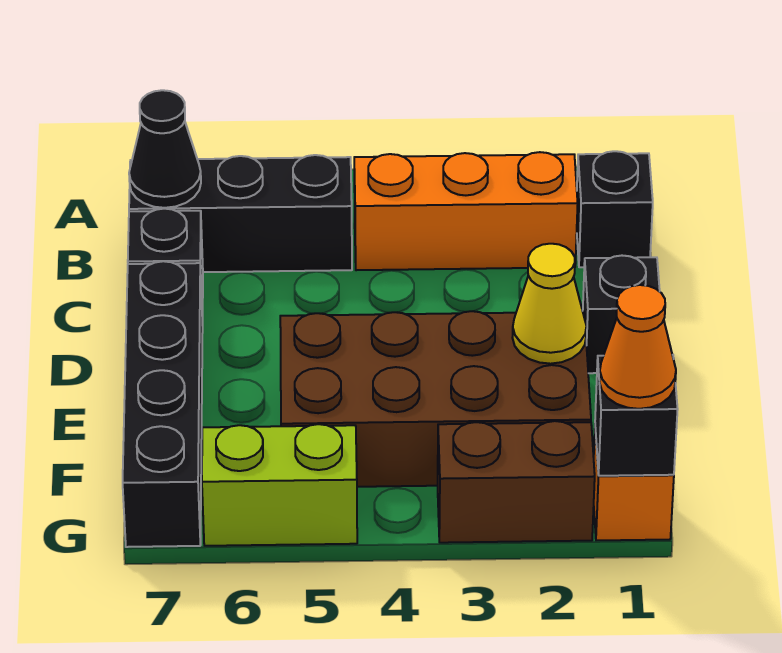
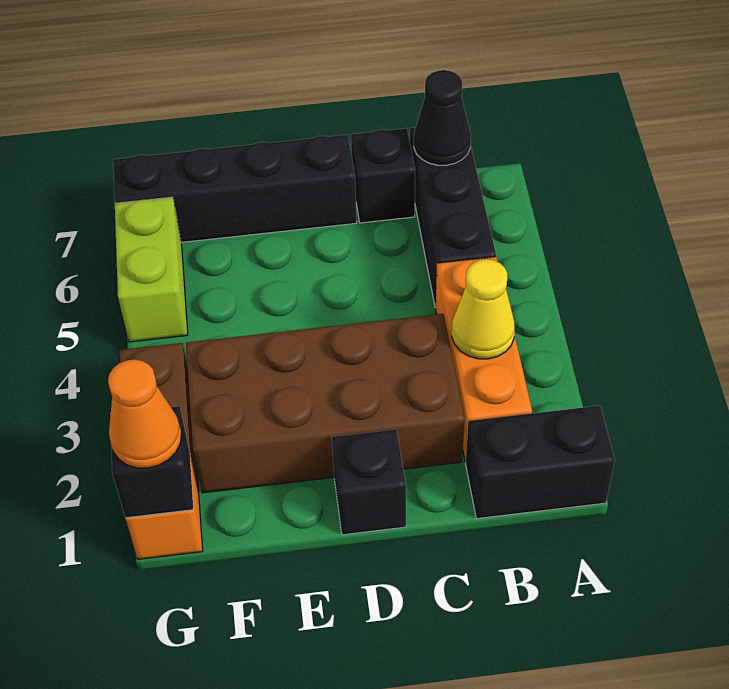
black brick B1 level 1 -> black brick A1:B1 level 1
brown brick E2:F5 level 1 -> brown brick C2:F3 level 1
yellow cone E2 level 2 -> yellow cone B3 level 2

